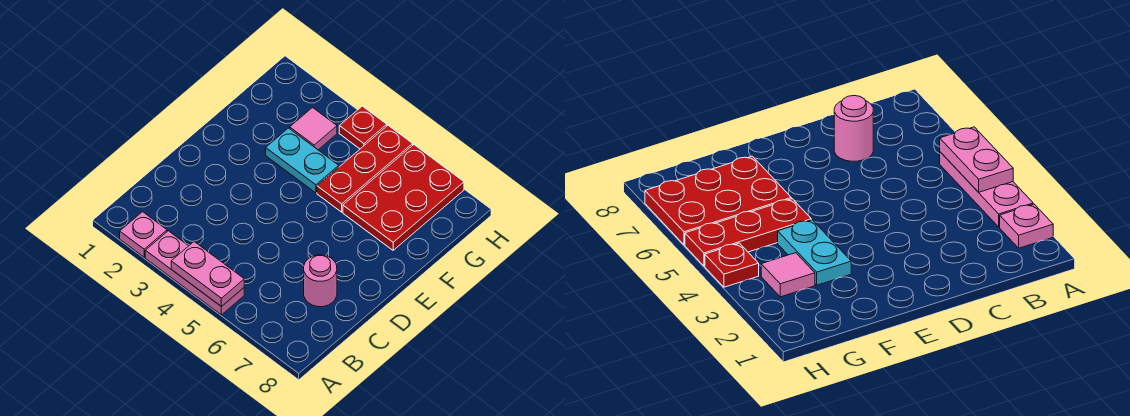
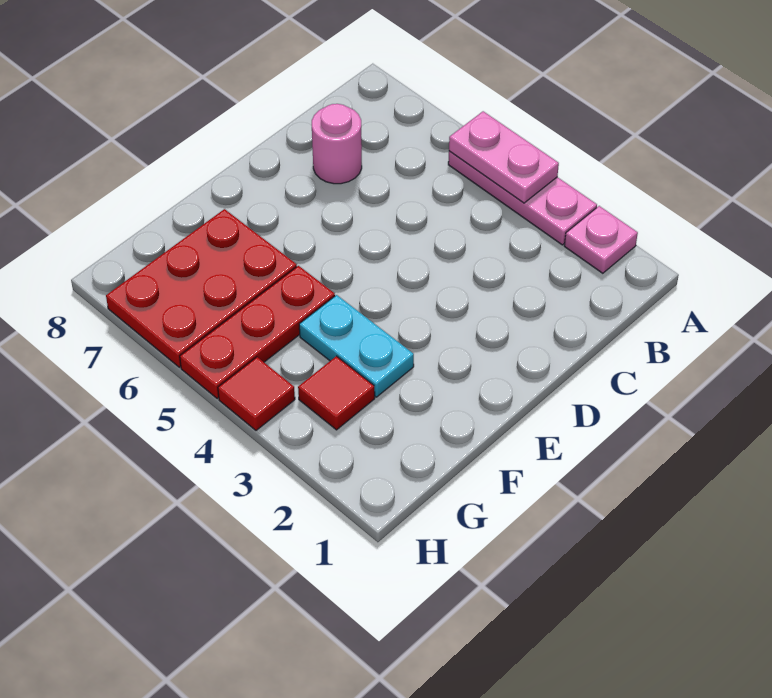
pink tile G3 level 1 -> red tile G3 level 1
red plate H4 level 1 -> red tile H4 level 1

